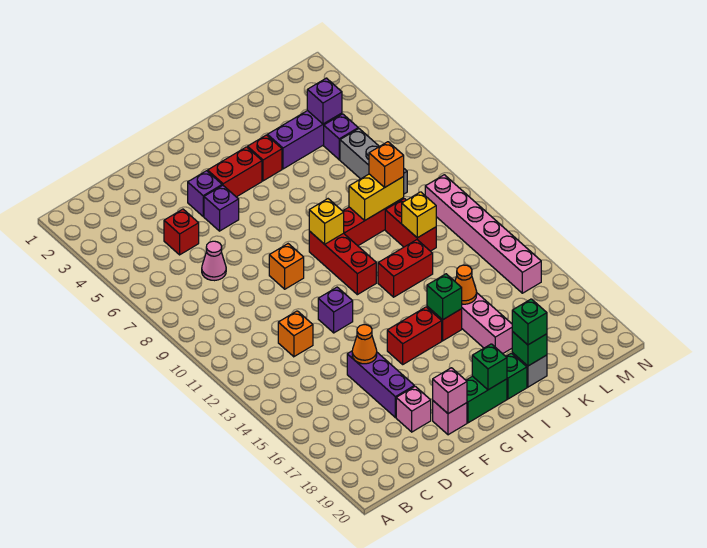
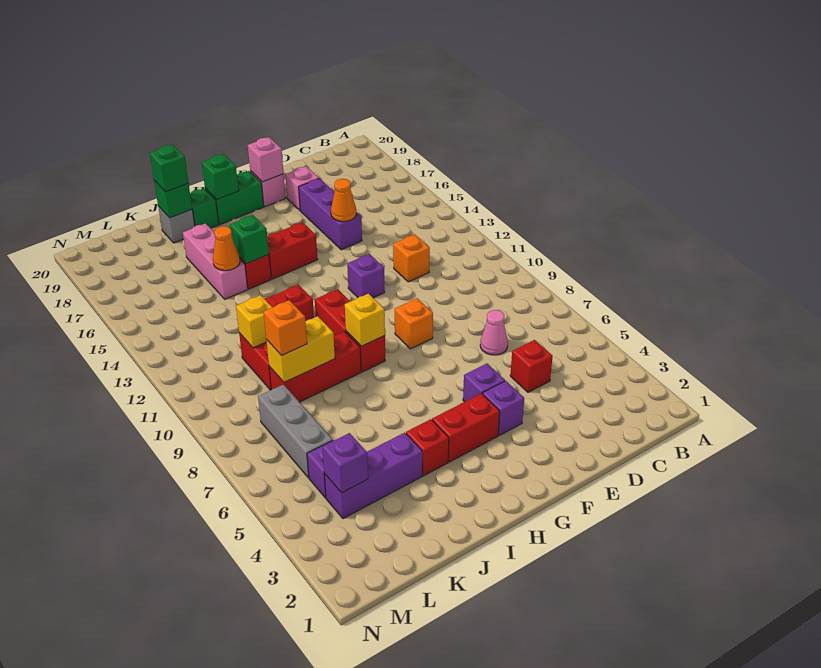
pink brick M10:M15 level 1 -> none

